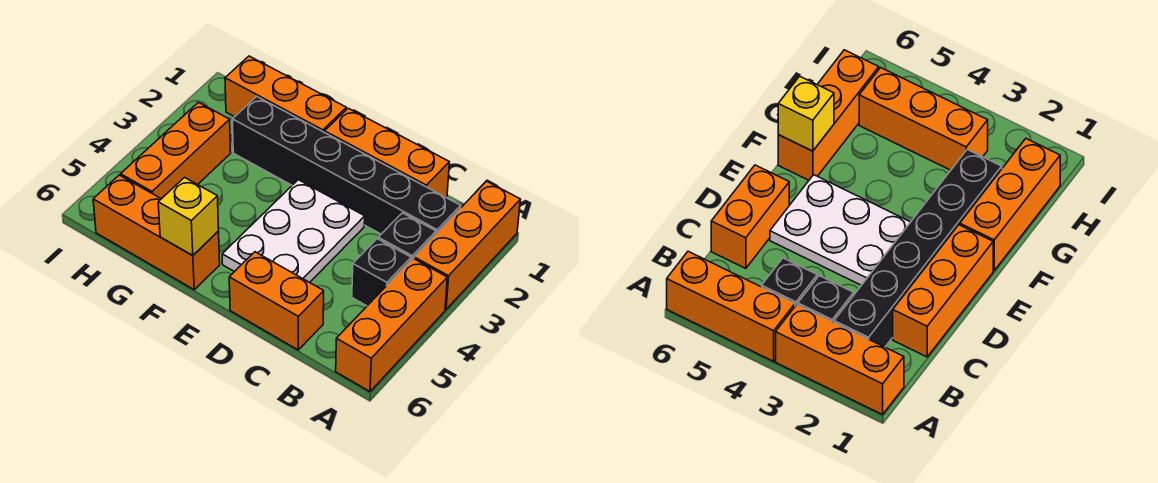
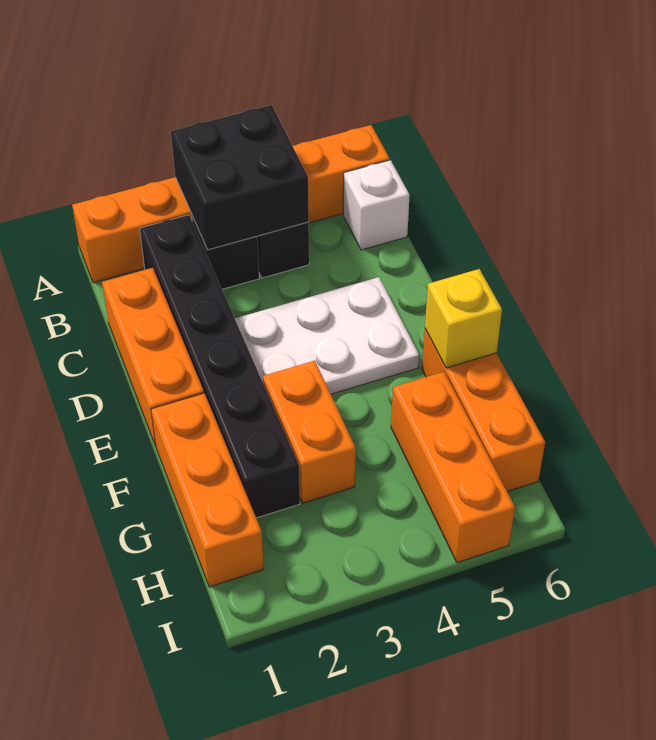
none -> black brick A3:B4 level 2
none -> white brick B6 level 1
orange brick C6:D6 level 1 -> orange brick F3:G3 level 1
orange brick H3:H5 level 1 -> orange brick G5:I5 level 1

